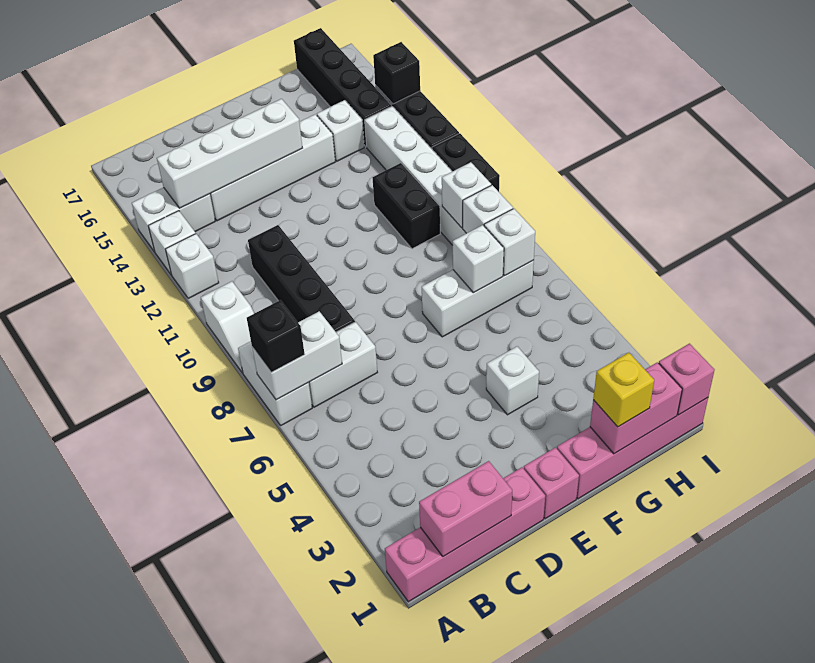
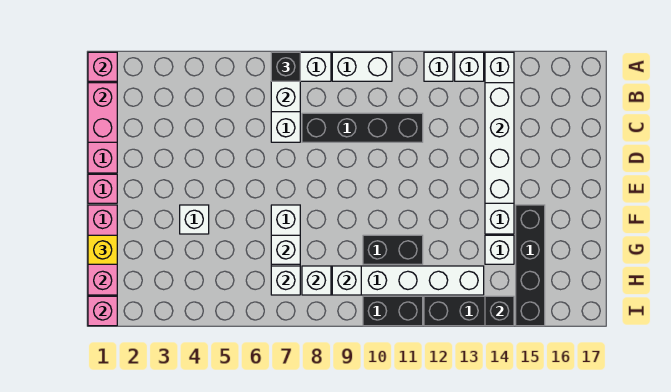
none -> pink brick A1 level 2
white slope A9:A10 level 1 top 10 -> white brick A9:A10 level 1
black brick H14:H17 level 1 -> black brick F15:I15 level 1

